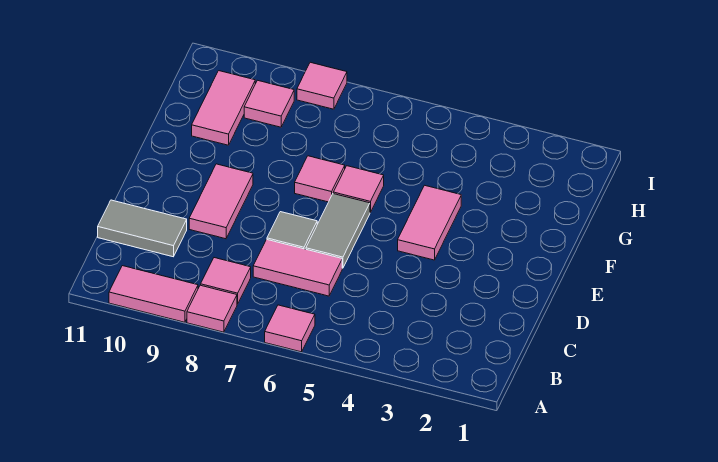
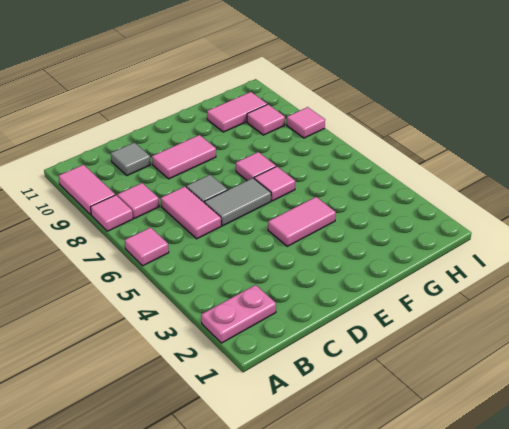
none -> pink plate A2:B2 level 1
grey tile C10:C11 level 1 -> grey tile C10 level 1

